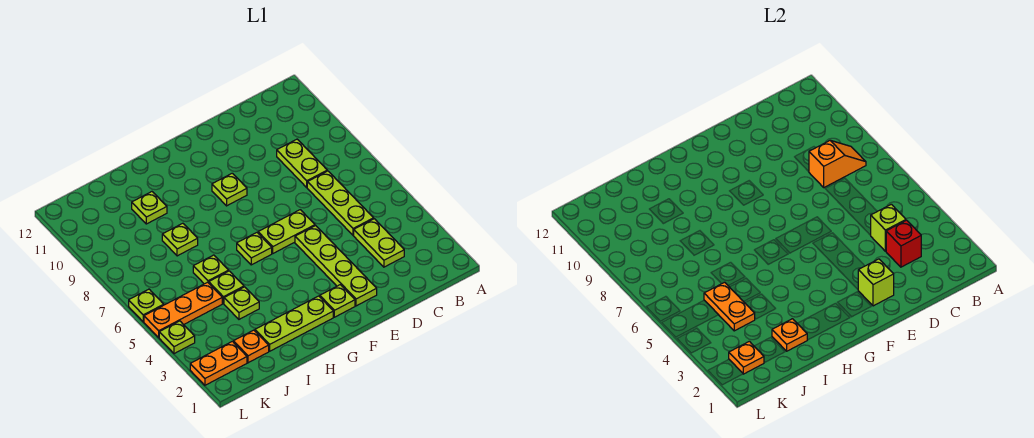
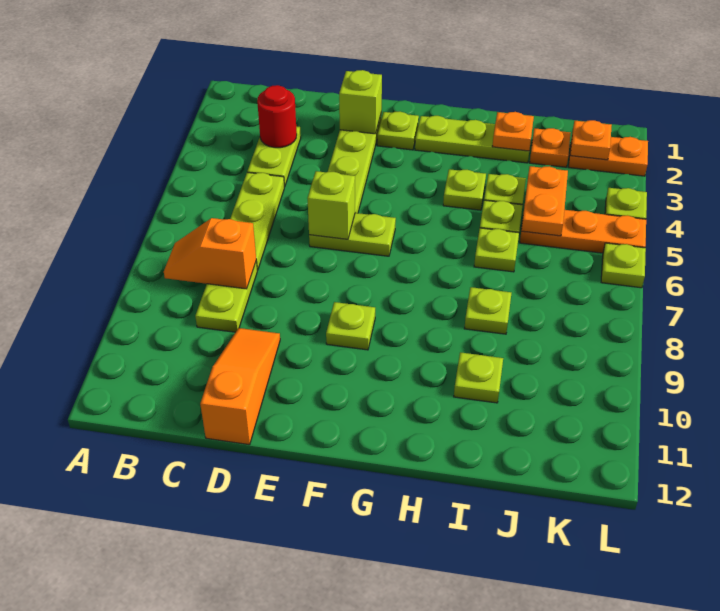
red brick C3 level 2 -> red round brick C3 level 2
lime brick C4 level 2 -> lime brick E6 level 2
none -> orange slope D10:D12 level 1 top 12
lime plate G6 level 1 -> lime plate H4 level 1

